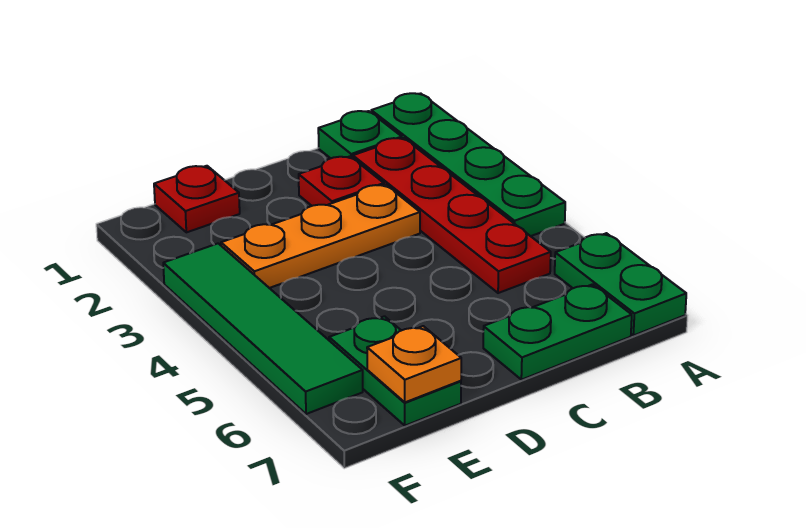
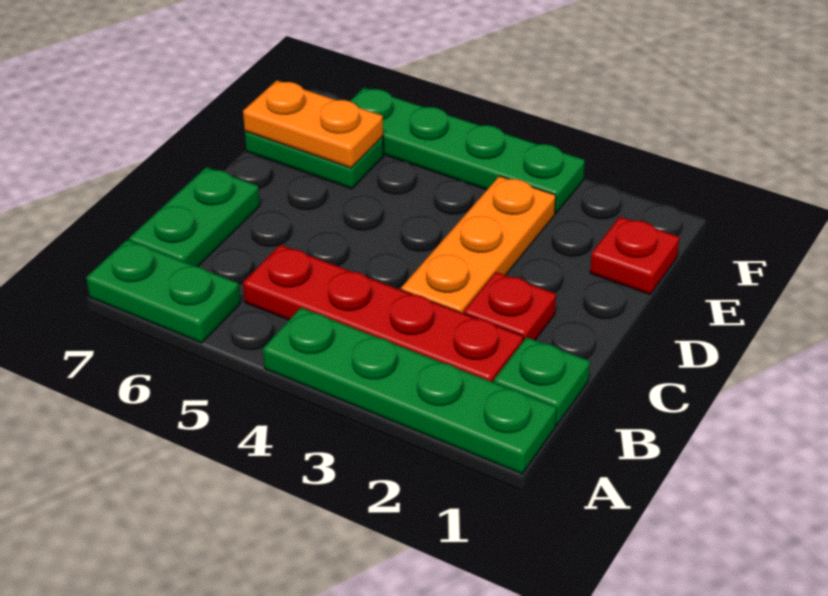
orange plate E7 level 2 -> orange plate E6:E7 level 2
green tile F3:F6 level 1 -> green plate F3:F6 level 1

